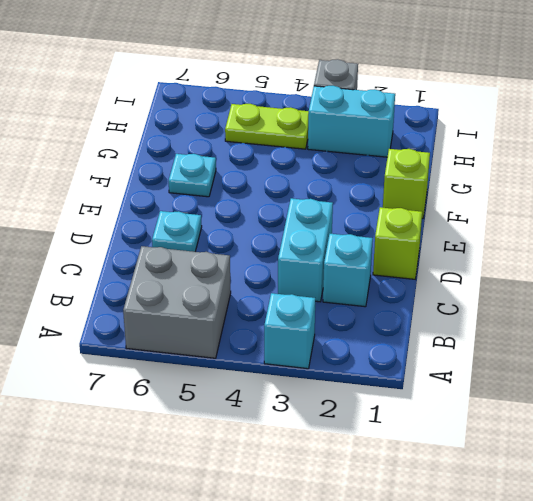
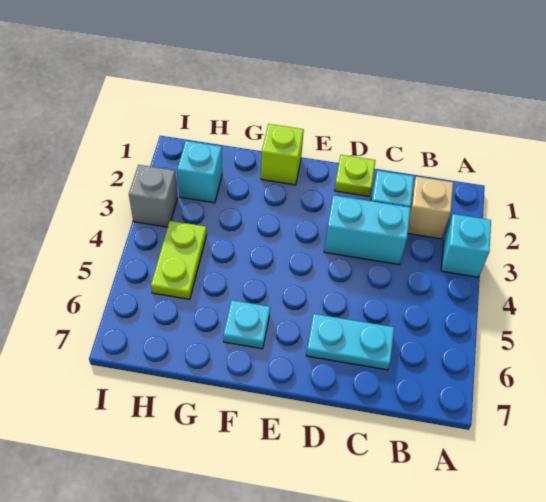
grey brick A5:B6 level 1 -> none
none -> tan brick B2 level 1
lime brick D1 level 1 -> lime plate D1 level 1
cyan plate D6 level 1 -> cyan plate C6:D6 level 1
cyan brick H2:H3 level 1 -> cyan brick H2 level 1

